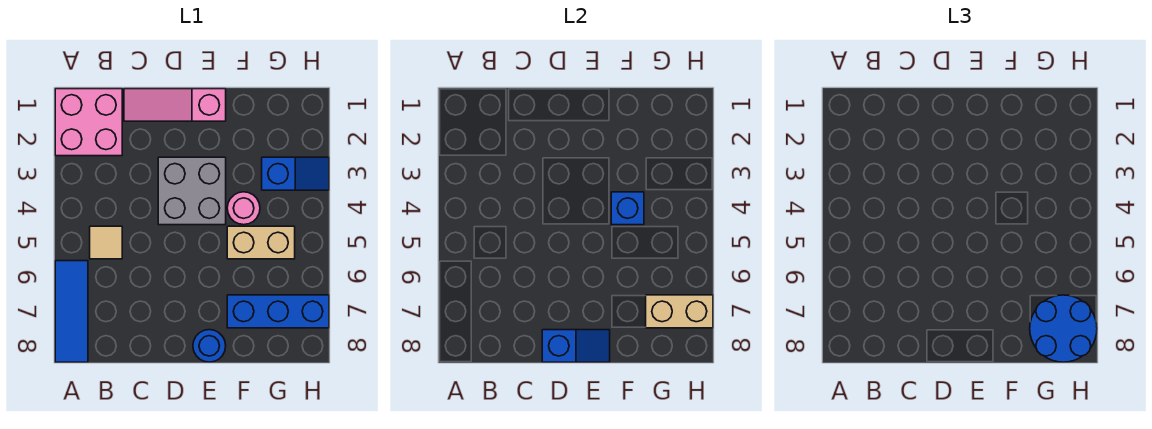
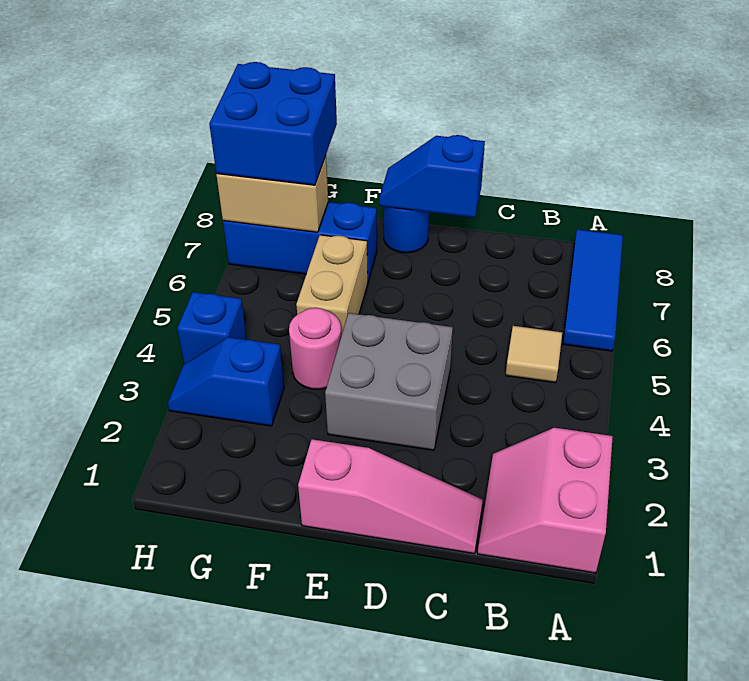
pink brick A1:B2 level 1 -> pink slope A1:B2 level 1 top A
blue brick F4 level 2 -> blue brick H4 level 1
tan brick F5:G5 level 1 -> tan brick F5:F6 level 1
blue round brick G7:H8 level 3 -> blue brick G7:H8 level 3

